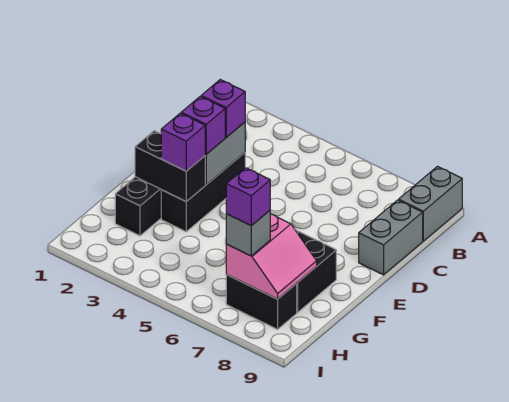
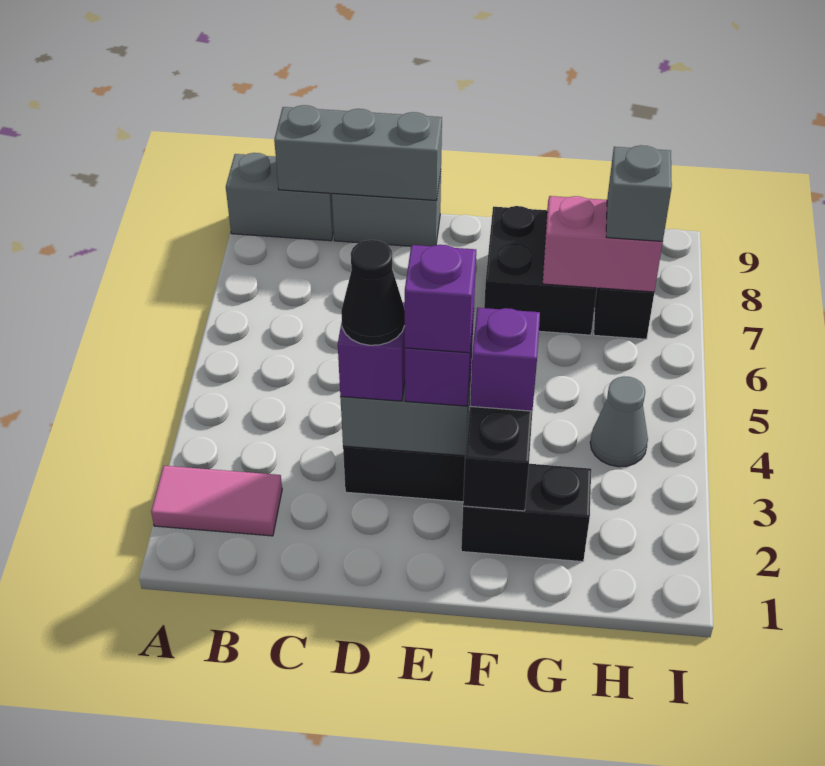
none -> pink tile A2:B2 level 1
none -> grey brick B9:D9 level 2
none -> black cone D3 level 4
none -> grey cone H4 level 1
purple brick H7 level 4 -> purple brick E3 level 4

